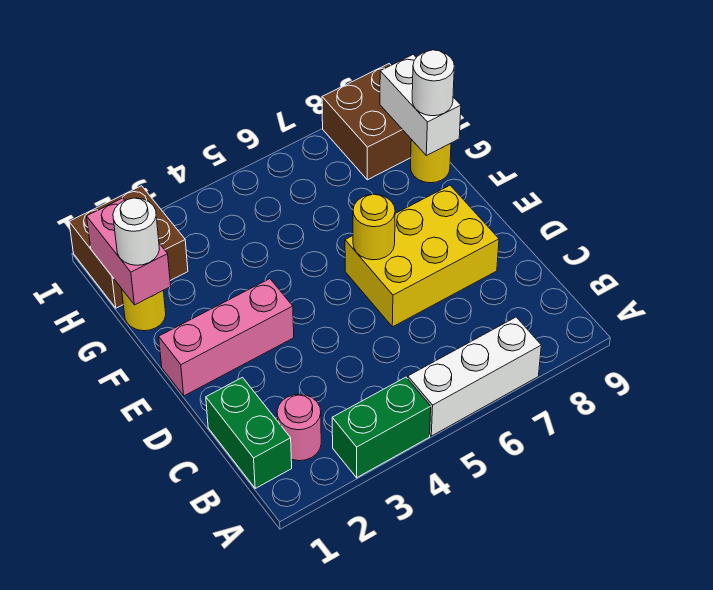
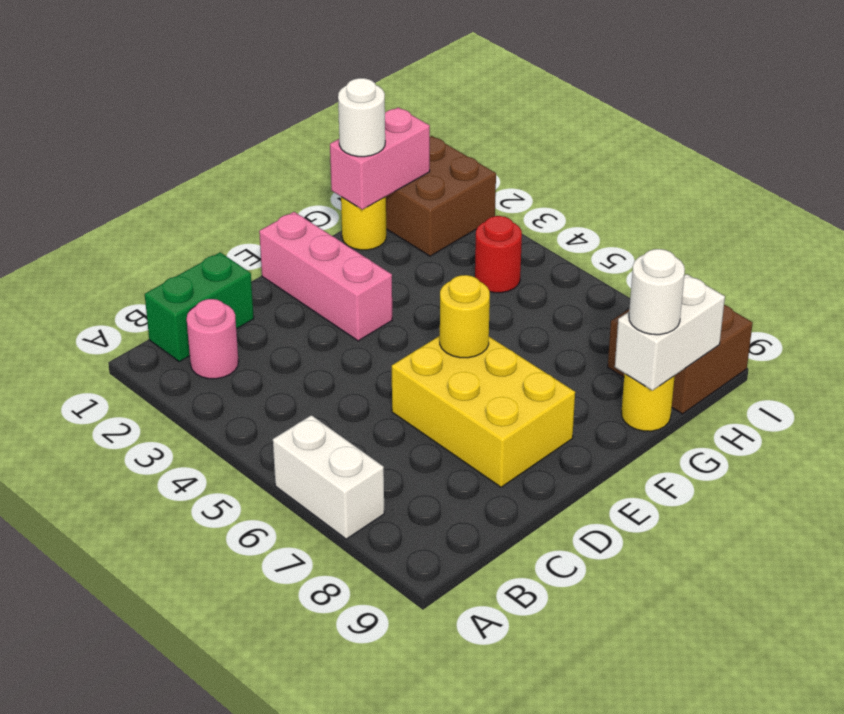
green brick A3:A4 level 1 -> none
white brick A5:A7 level 1 -> white brick A6:A7 level 1
none -> red round brick H4 level 1

